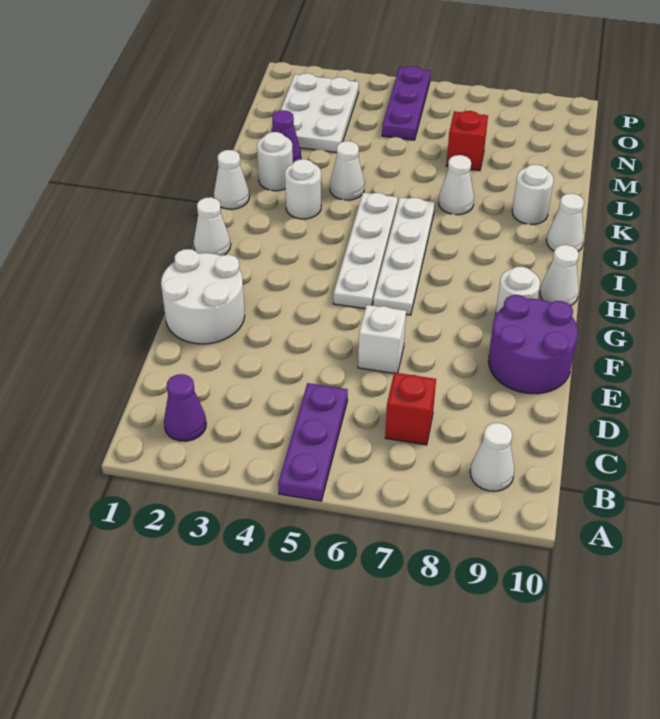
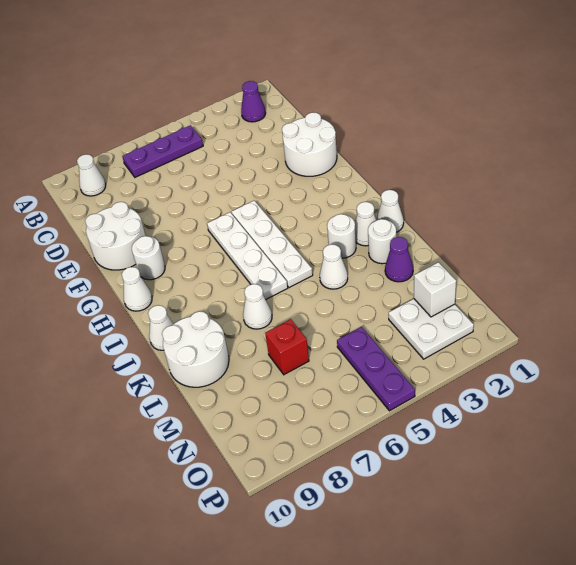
purple plate A5:C5 level 1 -> purple plate B5:B7 level 1
red brick C7 level 1 -> none
white brick E6 level 1 -> white brick N2 level 2
purple round brick E9:F10 level 1 -> white round brick E9:F10 level 1
white cone H1 level 1 -> white cone J2 level 1
white round brick K9 level 1 -> white round brick K9:L10 level 1
white plate M2:O3 level 1 -> white plate N2:O3 level 1

